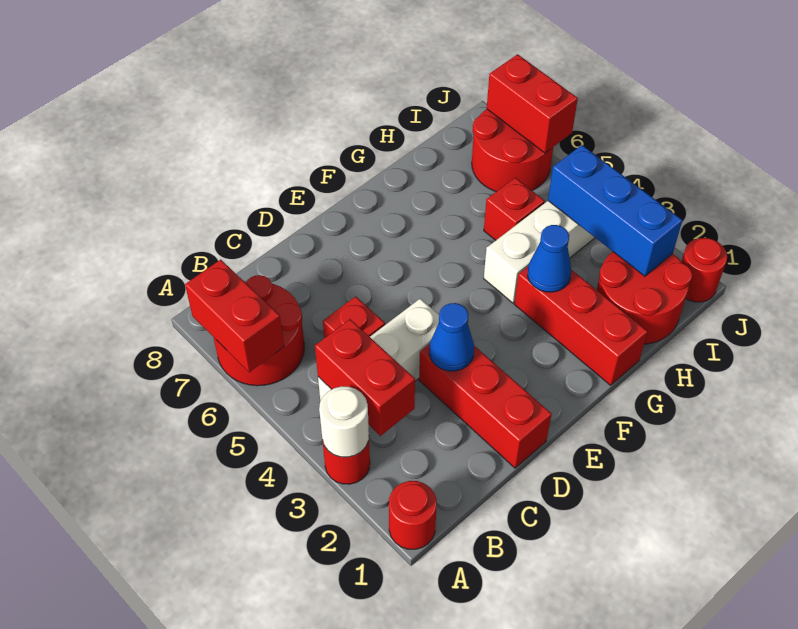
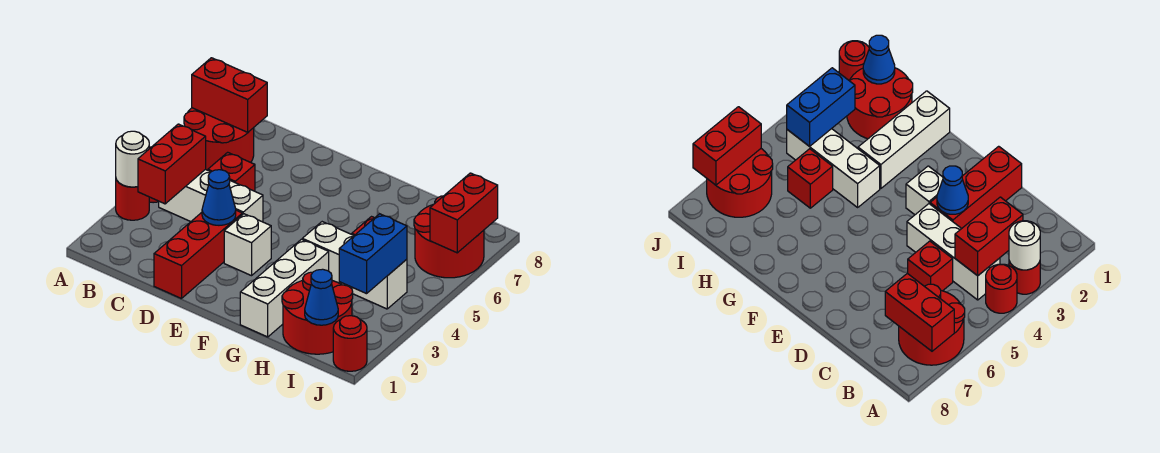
red round brick A1 level 1 -> red round brick A4 level 1
red brick A6:A7 level 2 -> red brick A7:B7 level 2
none -> white brick E3 level 1
red brick G1:G3 level 1 -> white brick G1:G3 level 1
blue cone G3 level 2 -> blue cone I1 level 2
blue brick I2:I4 level 2 -> blue brick I3:I4 level 2

